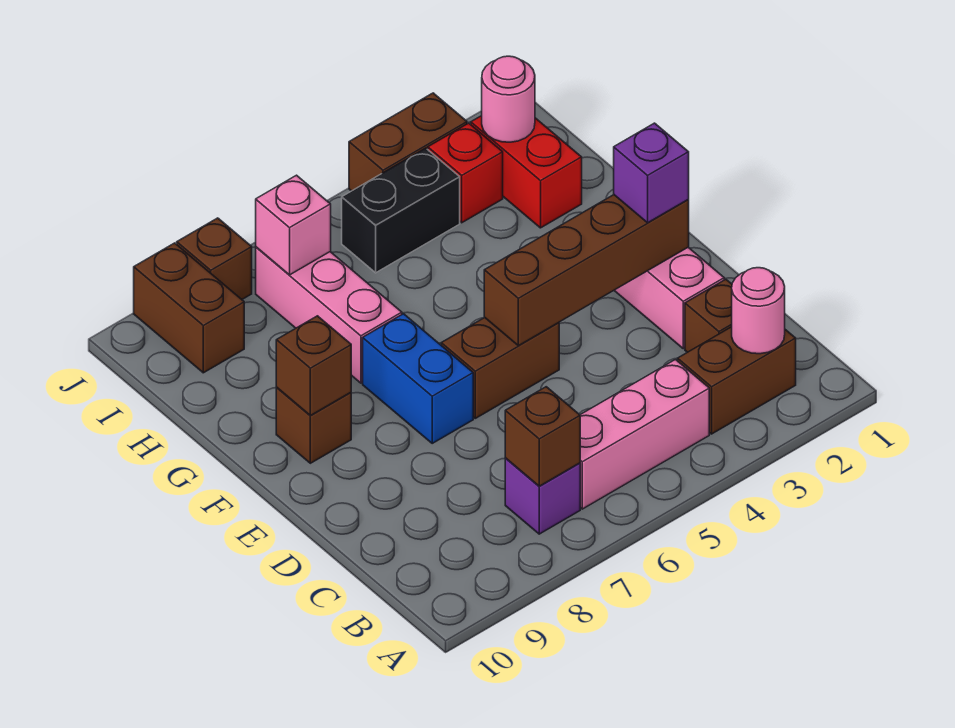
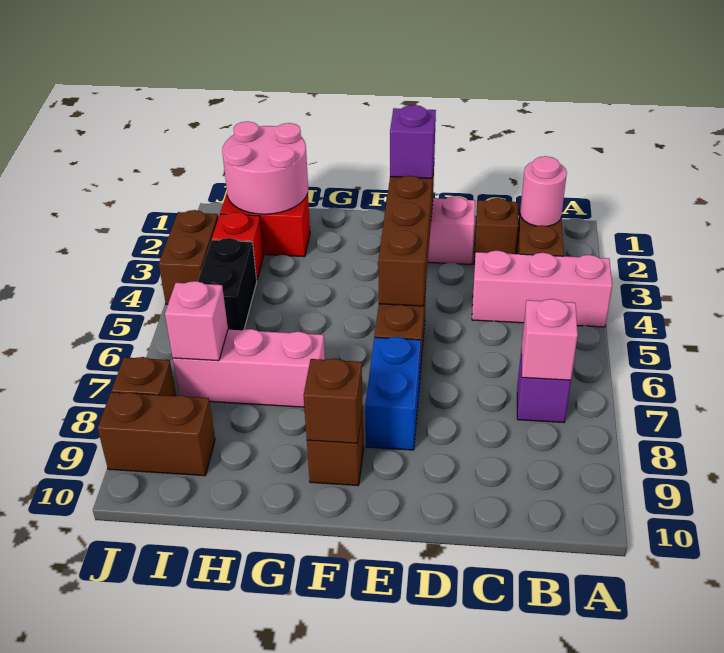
pink brick B4:B6 level 1 -> pink brick A4:C4 level 1
brown brick B7 level 2 -> pink brick B7 level 2
blue brick E7:F7 level 1 -> blue brick E7:E8 level 1
pink round brick I2 level 2 -> pink round brick H1:I2 level 2

